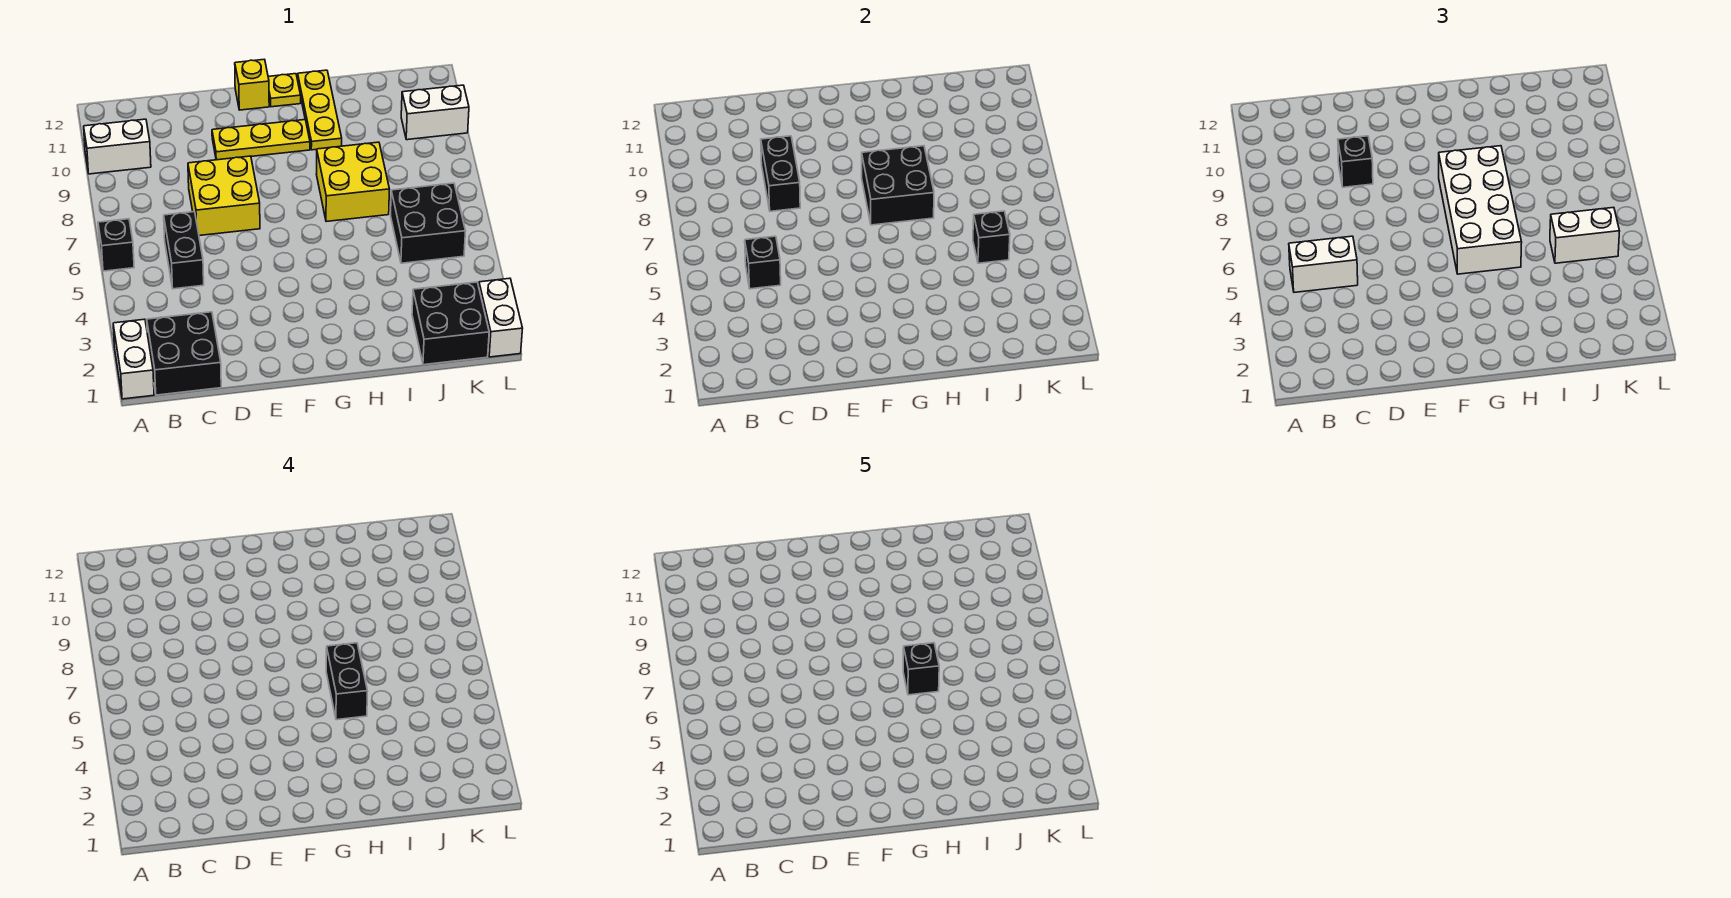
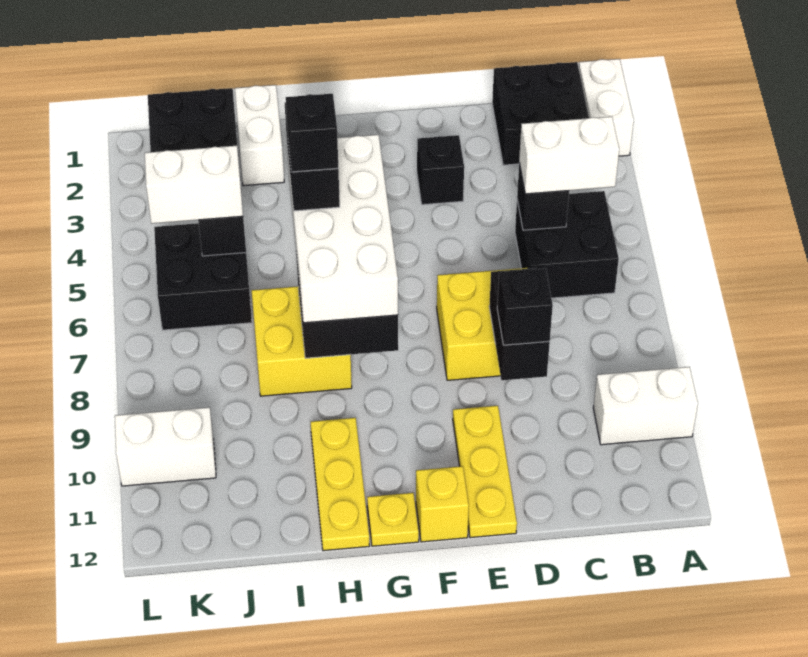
black brick A6 level 1 -> black brick E3 level 1
black brick C5:C6 level 1 -> black brick B5:C6 level 1
yellow plate E10:G10 level 1 -> yellow plate E10:E12 level 1
white brick L1:L2 level 1 -> white brick I1:I2 level 1

